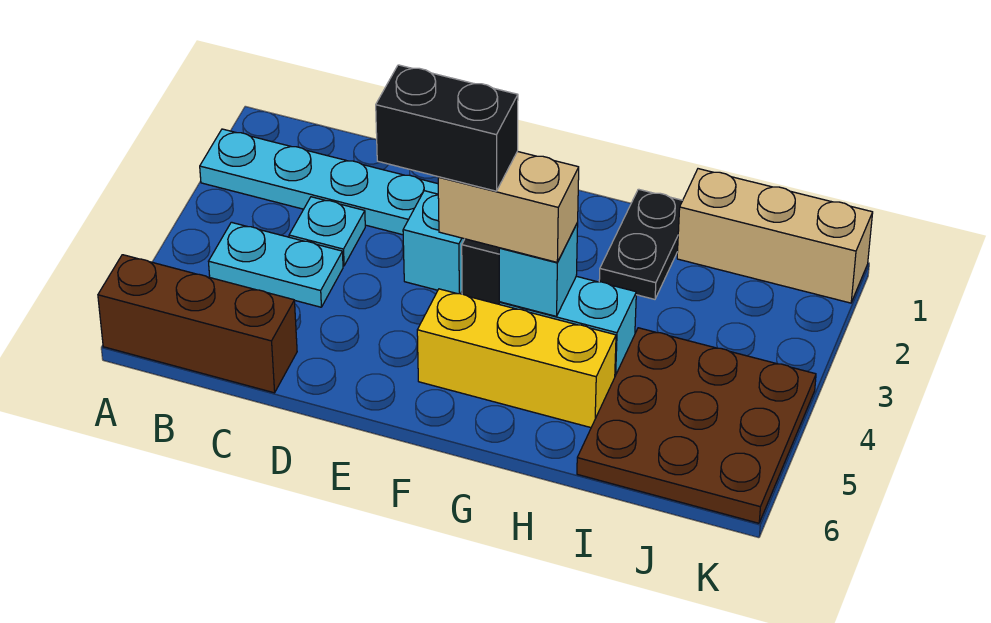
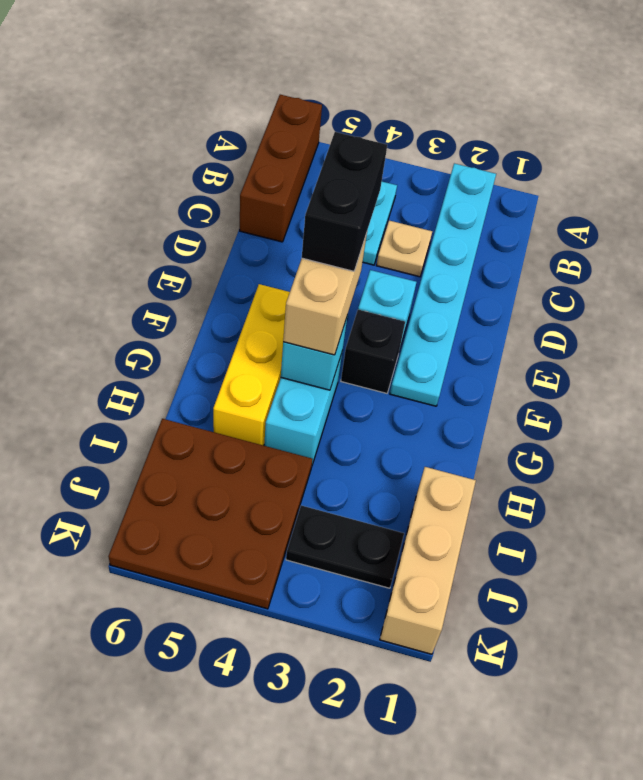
cyan plate C3 level 1 -> tan plate C3 level 1
black plate H1:H2 level 1 -> black plate J2:J3 level 1

